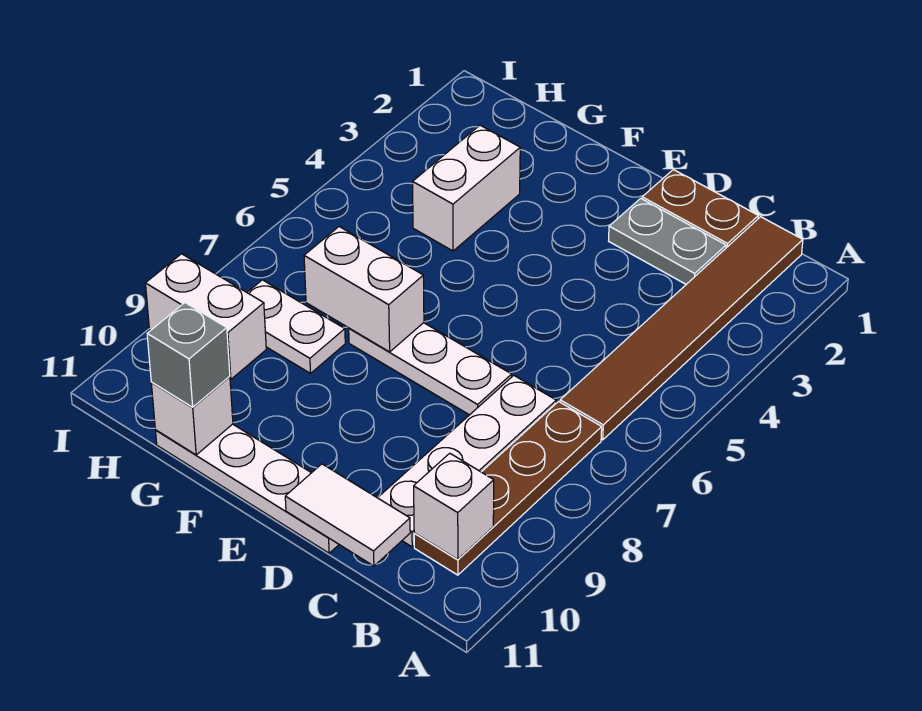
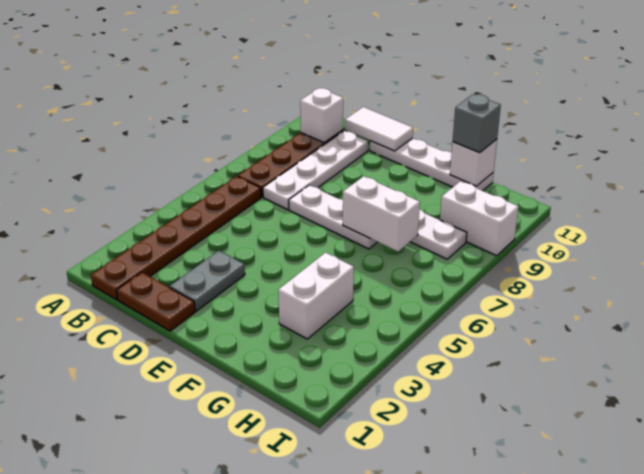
brown tile B1:B6 level 1 -> brown plate B1:B6 level 1
grey plate C2:D2 level 1 -> grey plate D2:D3 level 1

